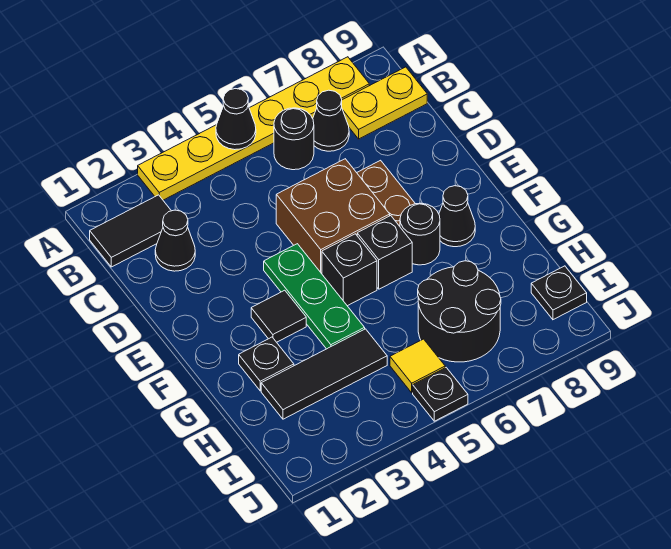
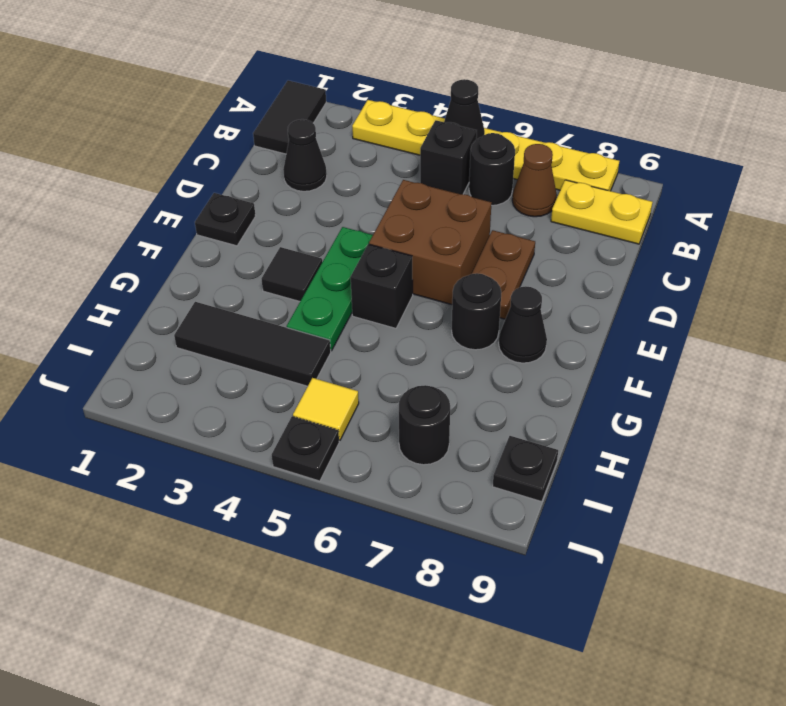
black tile B1:B2 level 1 -> black tile A1:B1 level 1
black cone B7 level 1 -> brown cone B7 level 1
black brick F6 level 1 -> black brick B5 level 1
black plate G2 level 1 -> black plate E1 level 1
black round brick H6:I7 level 1 -> black round brick I7 level 1

